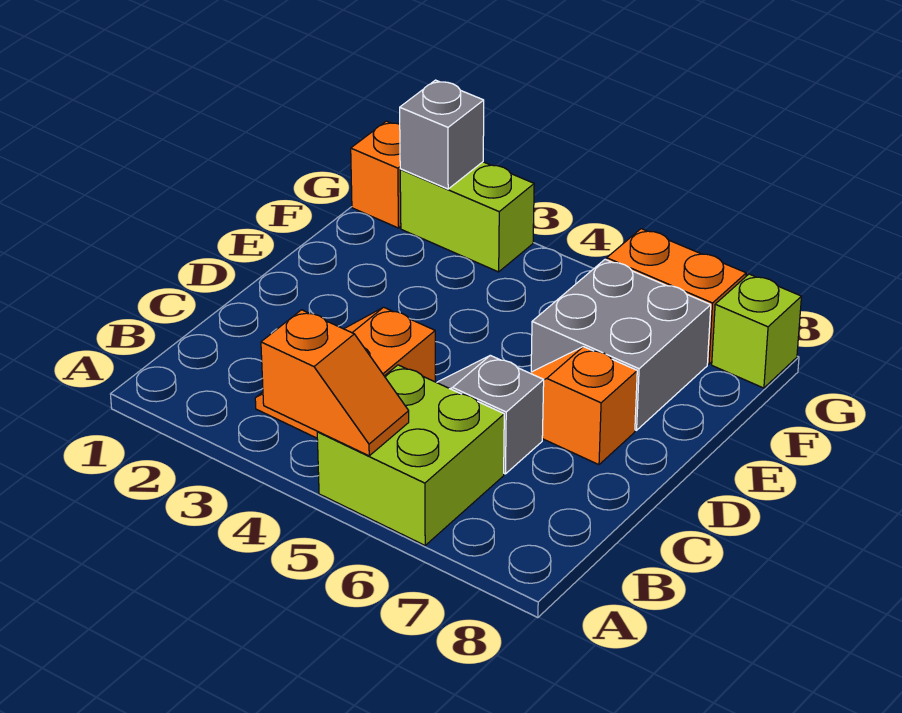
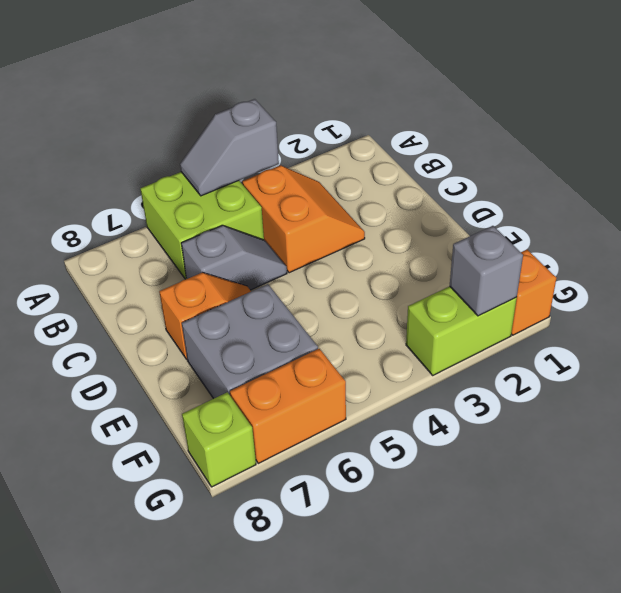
orange slope A4:A5 level 2 top 4 -> grey slope A4:A5 level 2 top 4

